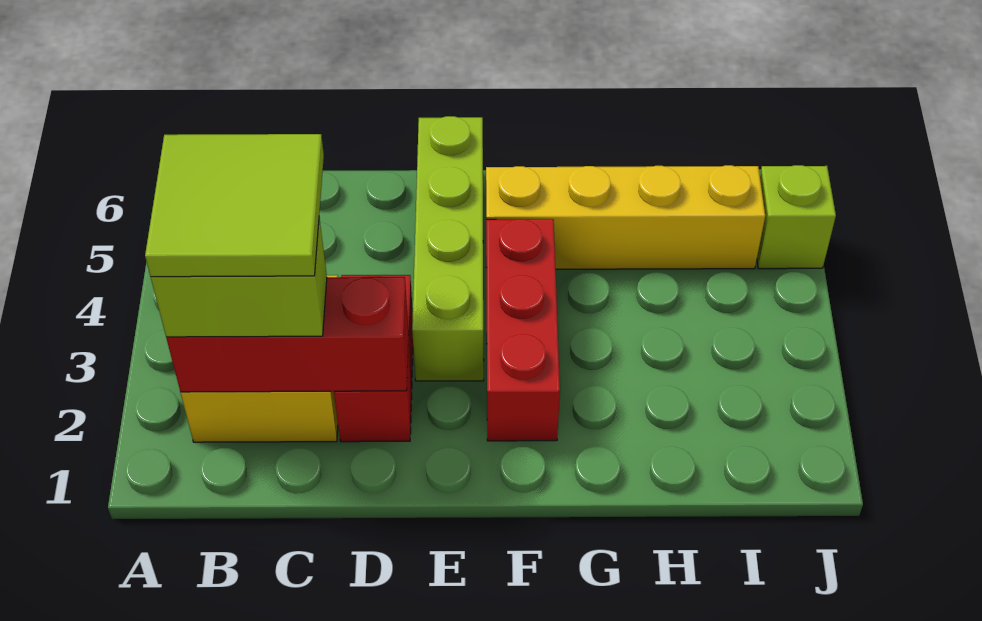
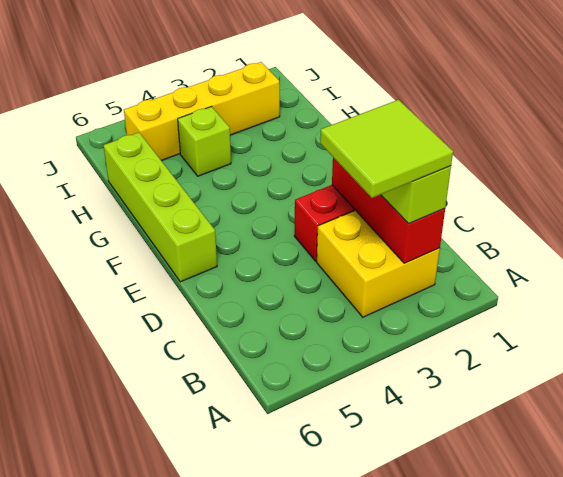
lime brick E3:E6 level 1 -> lime brick E6:H6 level 1
red brick F2:F4 level 1 -> none
yellow brick F5:I5 level 1 -> yellow brick I2:I5 level 1
lime brick J5 level 1 -> lime brick H4 level 1

